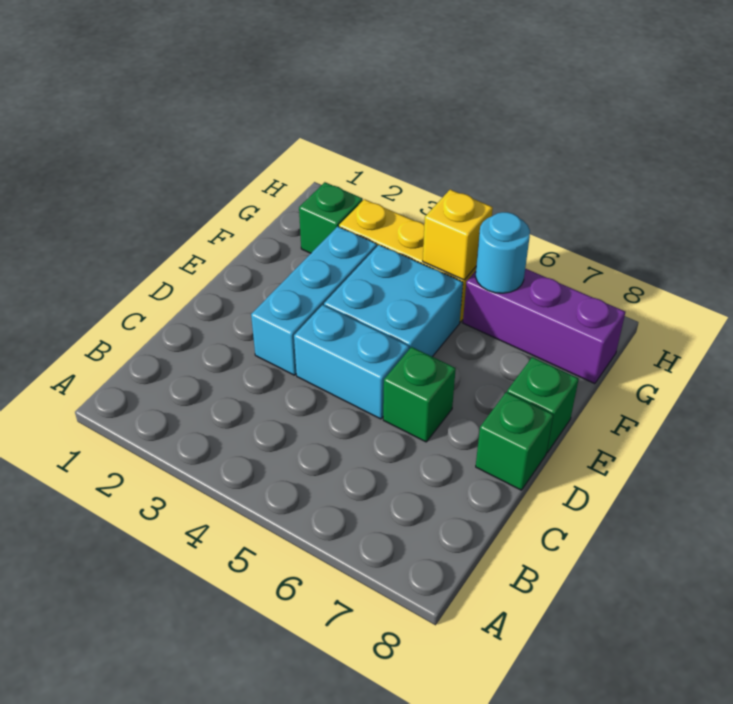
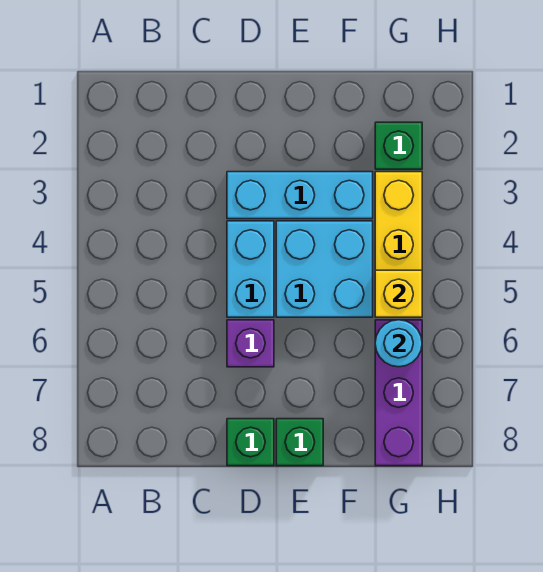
green brick D6 level 1 -> purple brick D6 level 1

